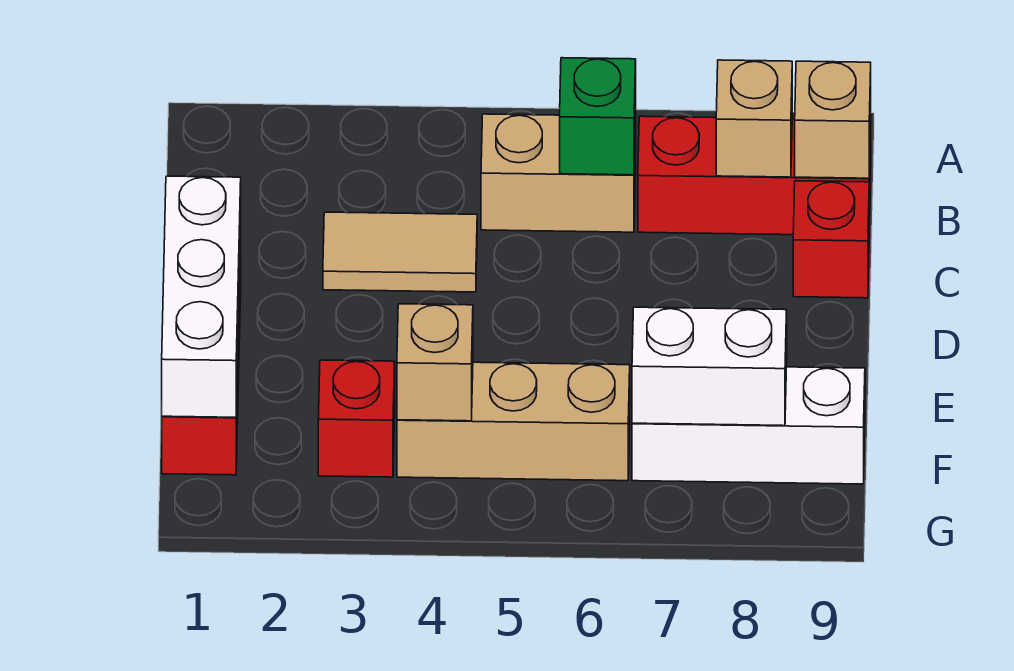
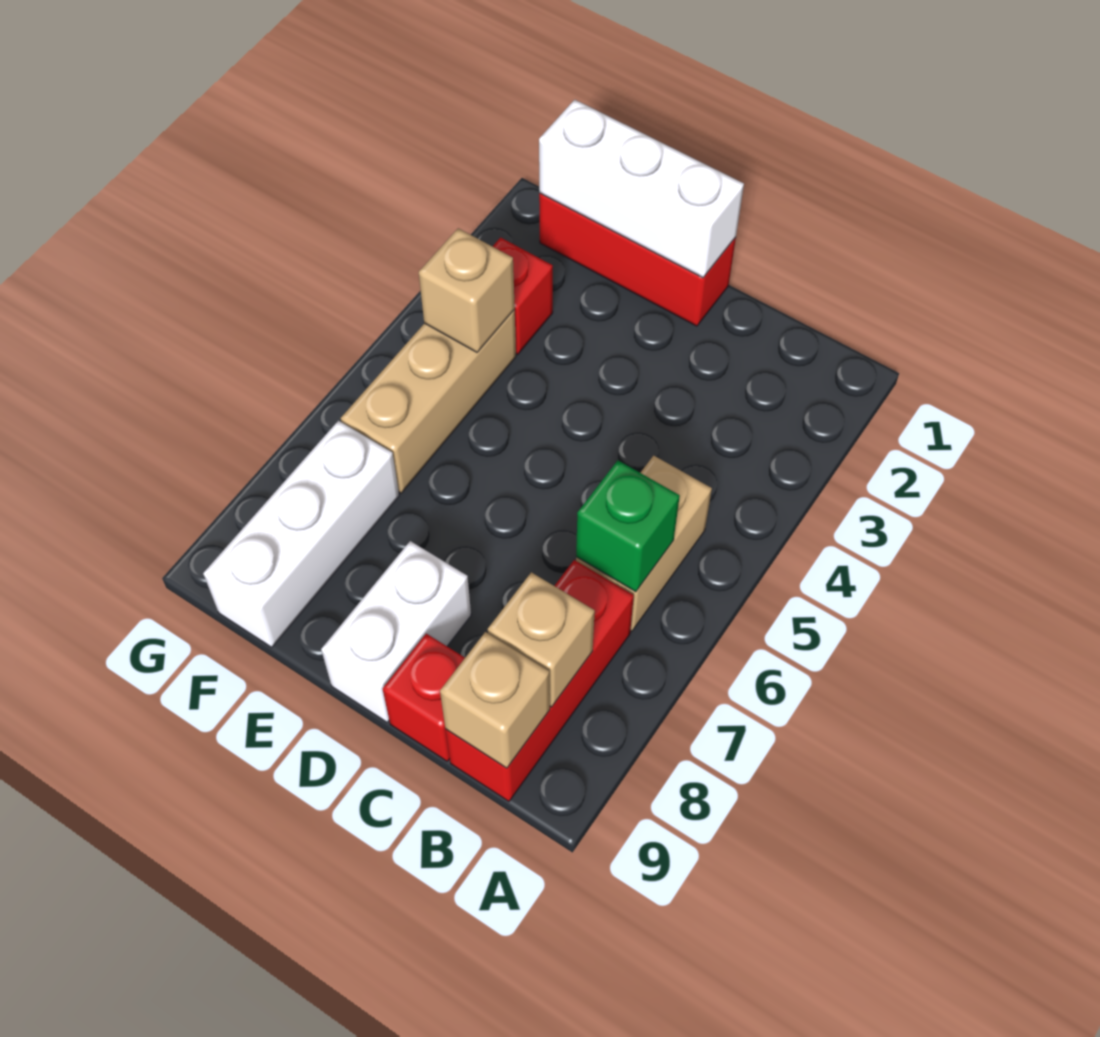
tan tile C3:C4 level 1 -> none
white brick F7:F8 level 2 -> white brick D8:D9 level 1

